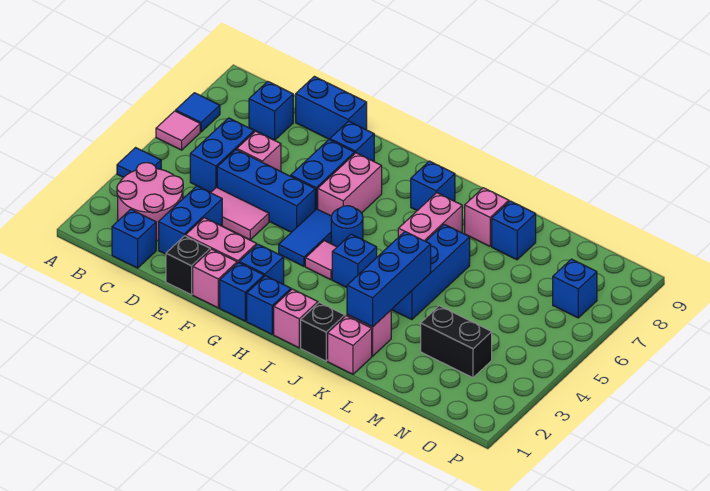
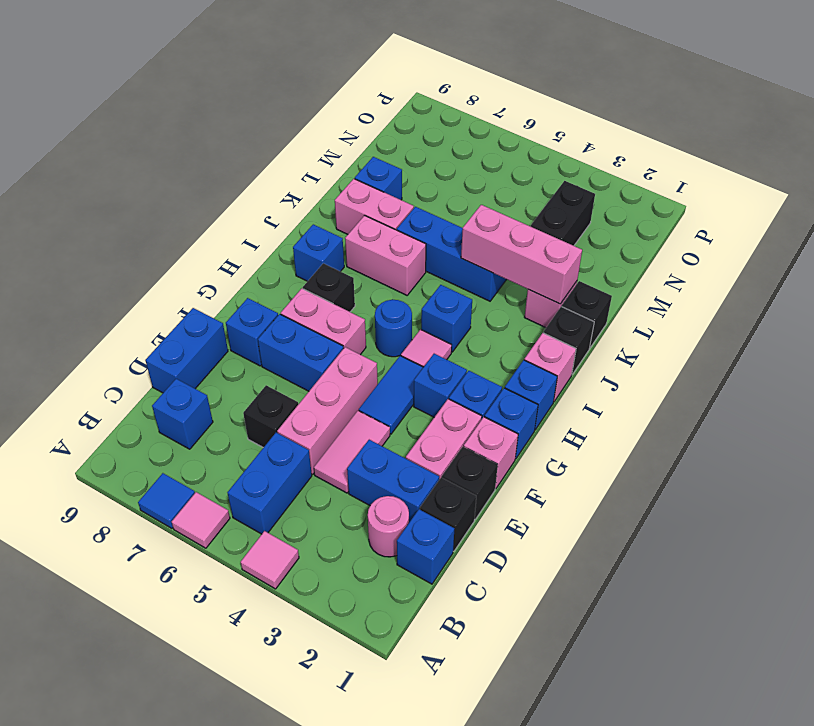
blue tile A4 level 1 -> pink tile A4 level 1
pink round brick B2:C3 level 1 -> pink round brick C2 level 1
blue brick C5:C6 level 1 -> blue brick B5:C5 level 1
none -> black brick D1 level 1
blue brick D5:F5 level 1 -> pink brick D5:F5 level 1
pink brick D6 level 1 -> black brick D6 level 1
blue tile G4:G5 level 1 -> blue tile F4:G4 level 1
none -> black brick H7 level 1
pink brick K1 level 1 -> black brick K1 level 1
blue brick K2:K4 level 2 -> pink brick K2:K4 level 2
pink brick K8 level 1 -> pink brick K7:K8 level 1
blue brick O7 level 1 -> blue brick G3 level 1

